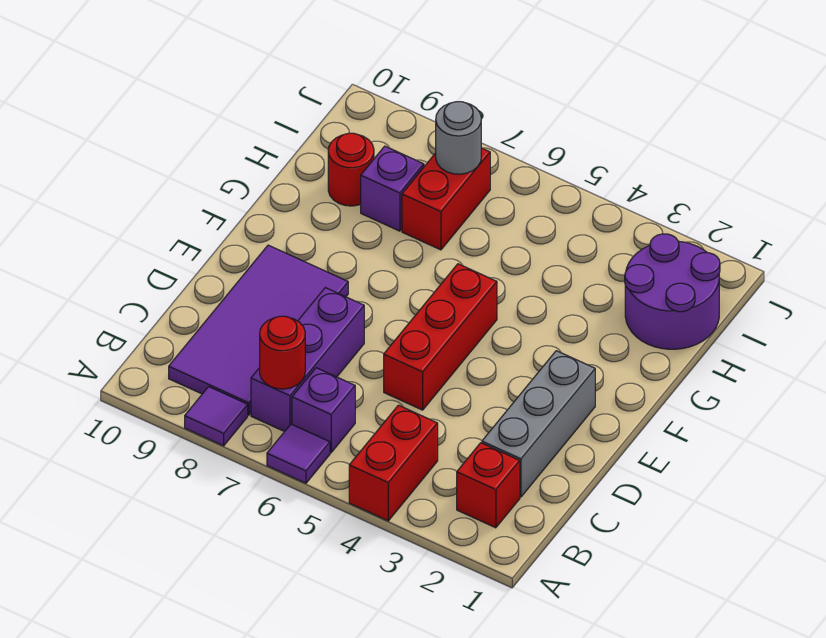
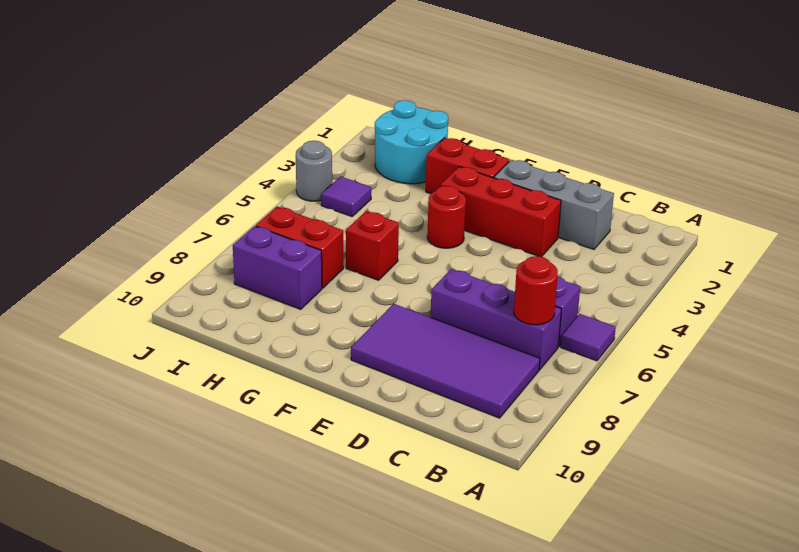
red brick A4:B4 level 1 -> red brick F2:G2 level 1
purple tile A8 level 1 -> purple tile I4 level 1
red brick B2 level 1 -> red brick G6 level 1
red brick D5:F5 level 1 -> red brick D3:F3 level 1
purple round brick H1:I2 level 1 -> cyan round brick H1:I2 level 1
purple brick H8 level 1 -> purple brick H8:I8 level 1
red round brick H9 level 1 -> red round brick F4 level 1
grey round brick I7 level 2 -> grey round brick J4 level 1

